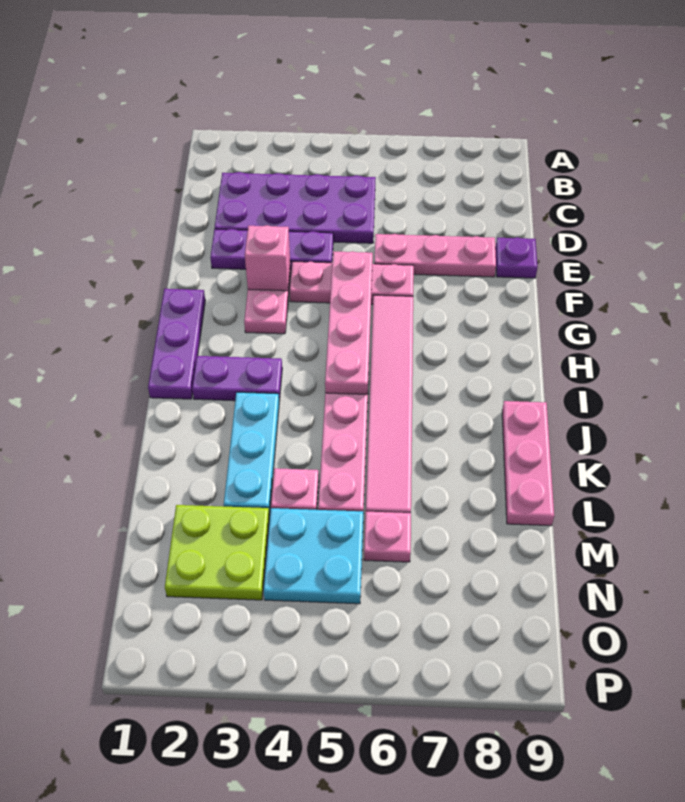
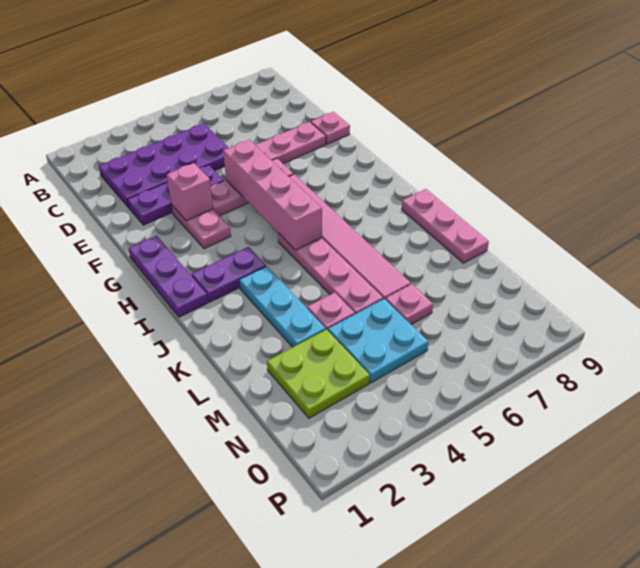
purple plate E9 level 1 -> pink plate E9 level 1
pink plate F5:I5 level 2 -> pink brick F5:I5 level 2

